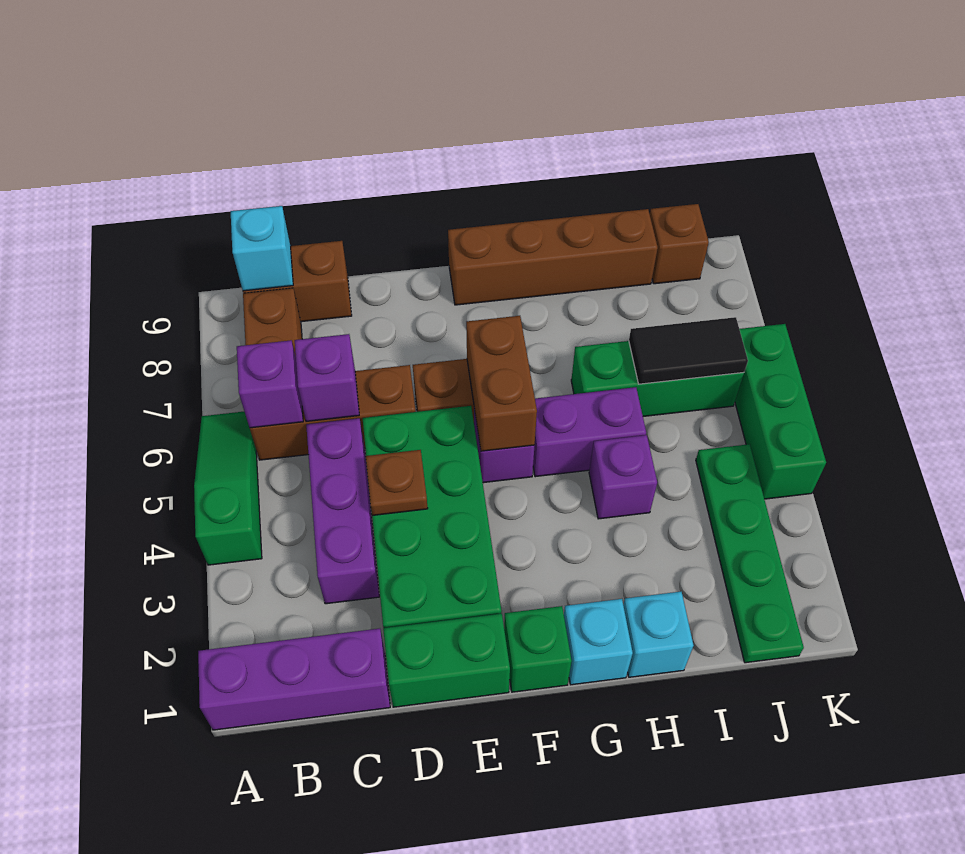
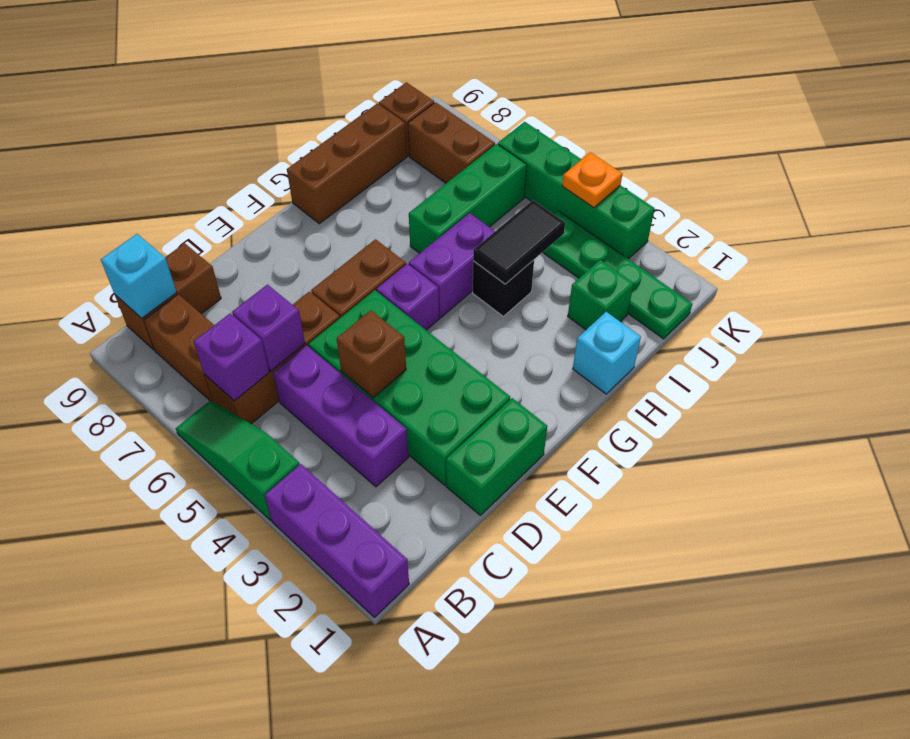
purple brick A1:C1 level 1 -> purple brick A1:A3 level 1
brown plate D4 level 2 -> brown brick D4 level 2
green brick F1 level 1 -> green brick I2 level 1
brown brick F5:F6 level 2 -> brown brick J7:J8 level 1
brown brick F9:I9 level 1 -> brown brick G9:I9 level 1
cyan brick G1 level 1 -> none
purple brick H4 level 1 -> black brick H4 level 1
black tile I6:J6 level 2 -> black tile H4:I4 level 2
green brick K4:K6 level 1 -> green brick K3:K6 level 1
none -> orange plate K4 level 2

